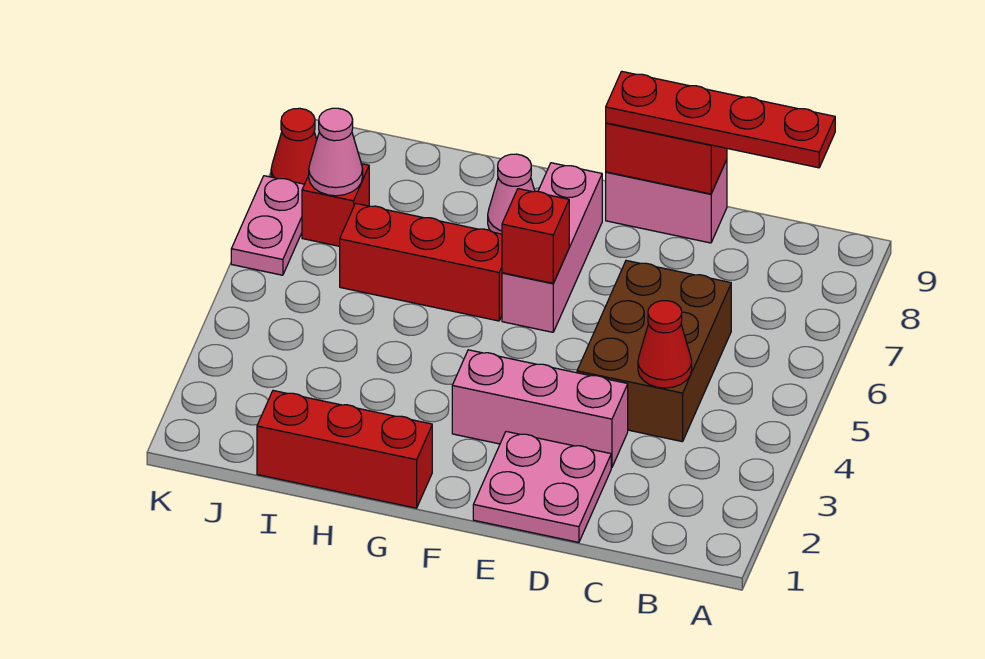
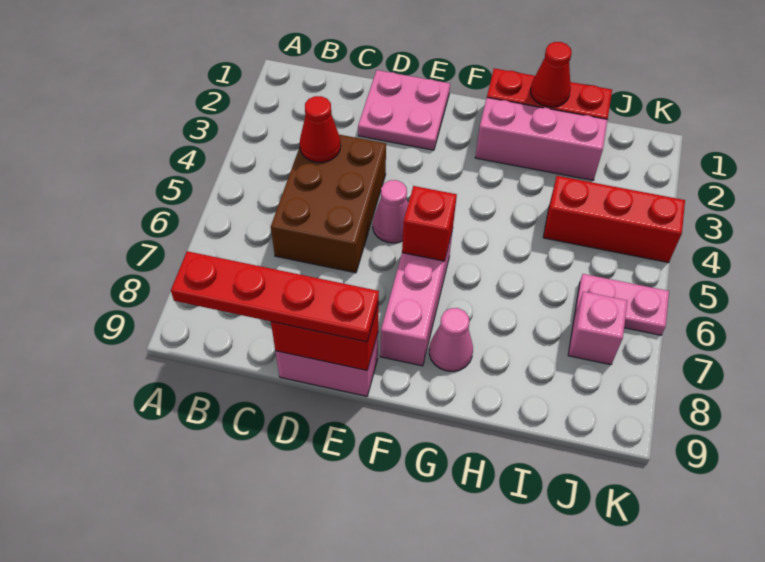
pink brick D3:F3 level 1 -> pink brick G2:I2 level 1
red brick G6:I6 level 1 -> red brick I4:K4 level 1
red brick J7 level 1 -> pink brick J7 level 1
pink cone J7 level 2 -> pink cone E5 level 1
pink plate K6:K7 level 1 -> pink plate J6:K6 level 1
red cone K8 level 1 -> red cone H1 level 2

